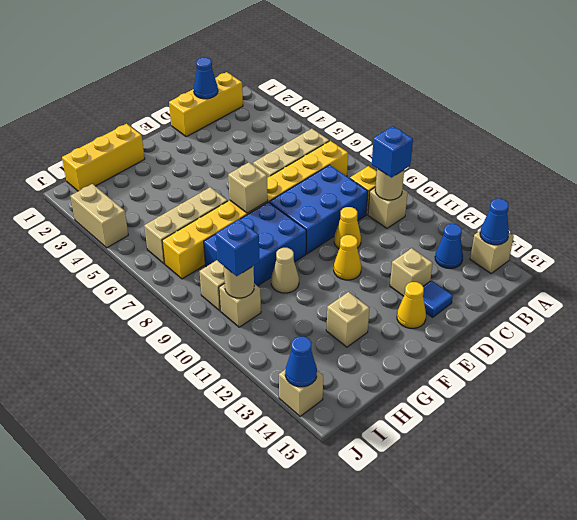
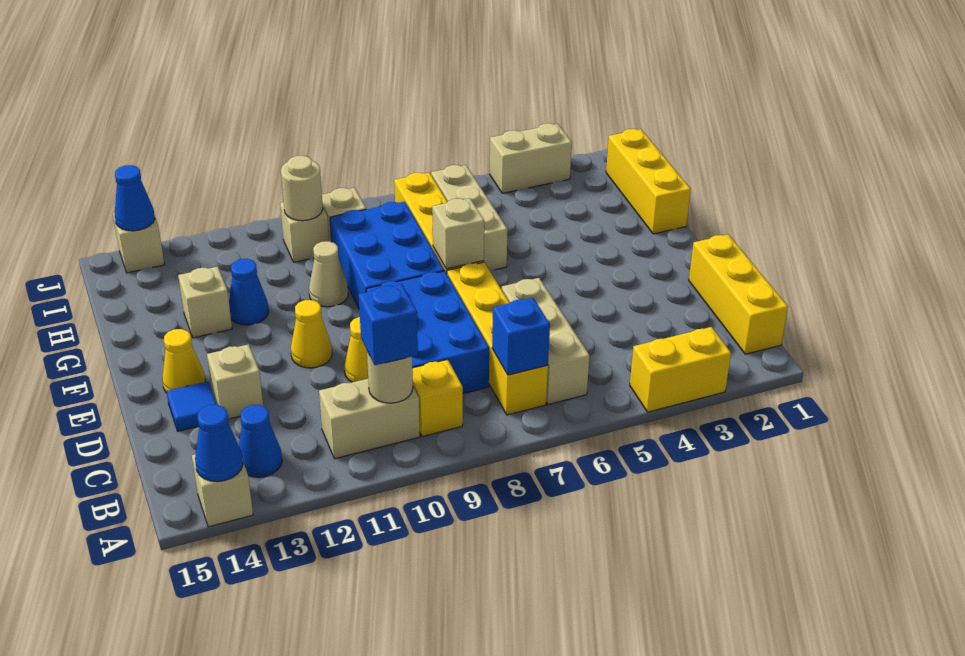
none -> yellow brick A3:A4 level 1
tan brick B10 level 1 -> tan brick B10:B11 level 1
blue cone C1 level 2 -> blue cone G12 level 1
blue brick I10 level 3 -> blue brick B7 level 2

